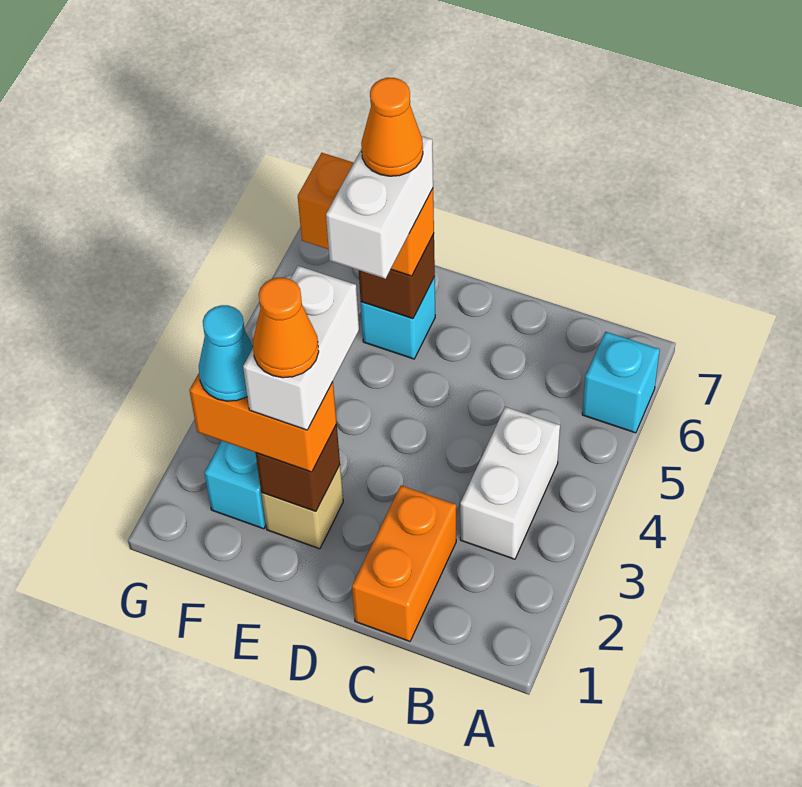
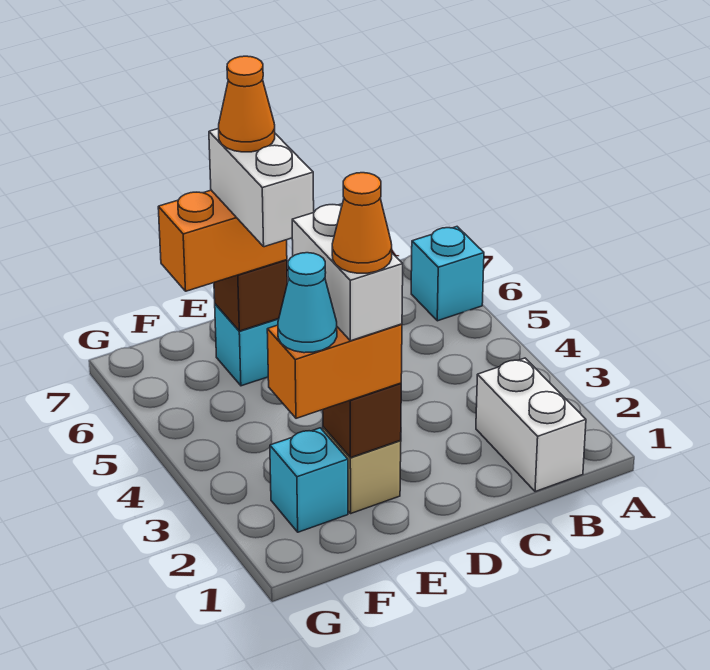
white brick B3:B4 level 1 -> white brick B1:B2 level 1
orange brick C1:C2 level 1 -> none

